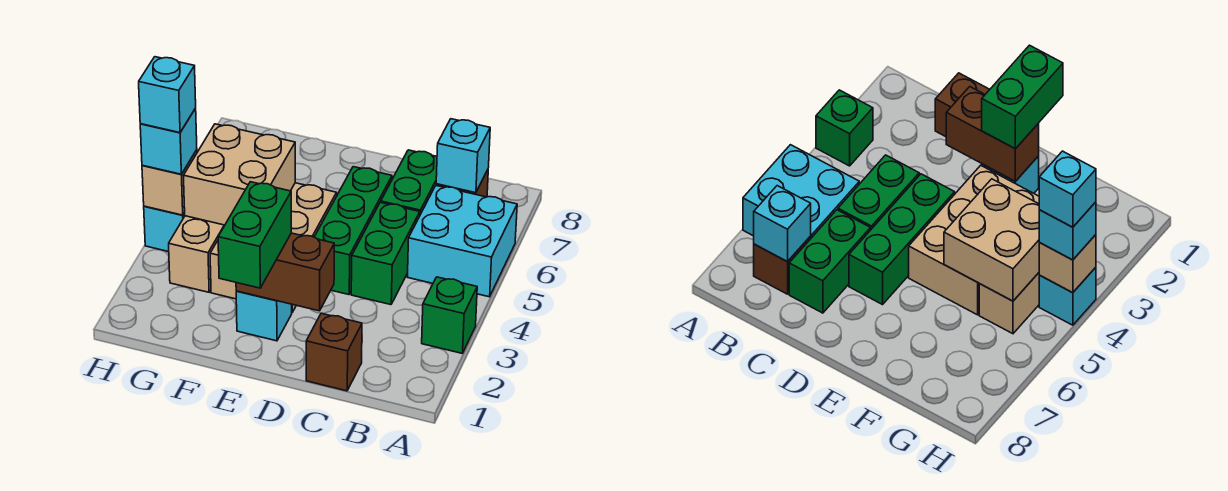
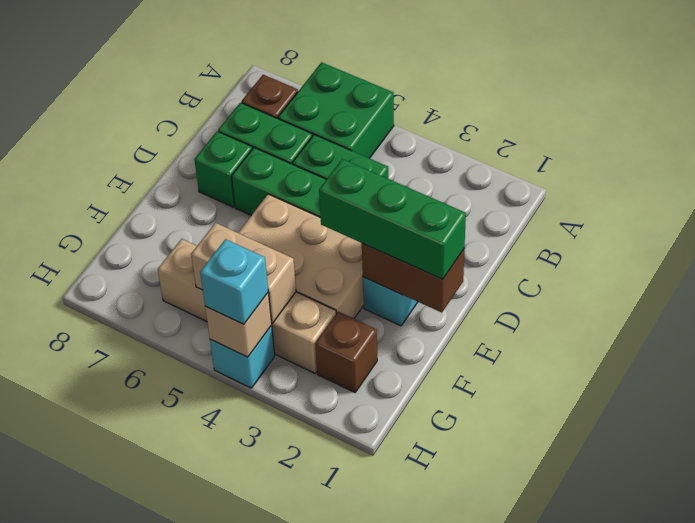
green brick A3 level 1 -> green brick D7 level 1
cyan brick A5:B6 level 1 -> green brick A5:B6 level 1
cyan brick B7 level 2 -> none
brown brick C1 level 1 -> brown brick G2 level 1
brown brick D2:E2 level 2 -> brown brick E1:E2 level 2
green brick E1:E2 level 3 -> green brick E1:E3 level 3
tan brick F4:G5 level 2 -> tan brick G4:G5 level 2
tan brick G3:G5 level 1 -> tan brick G3:G6 level 1
cyan brick H4 level 4 -> none

